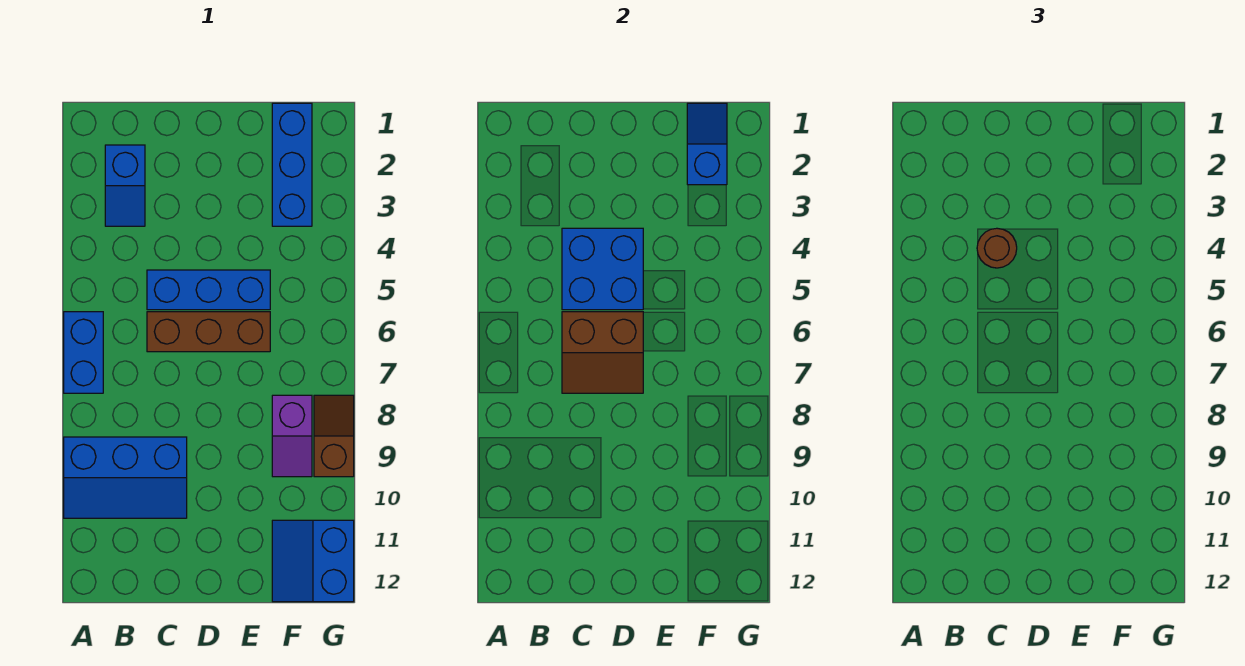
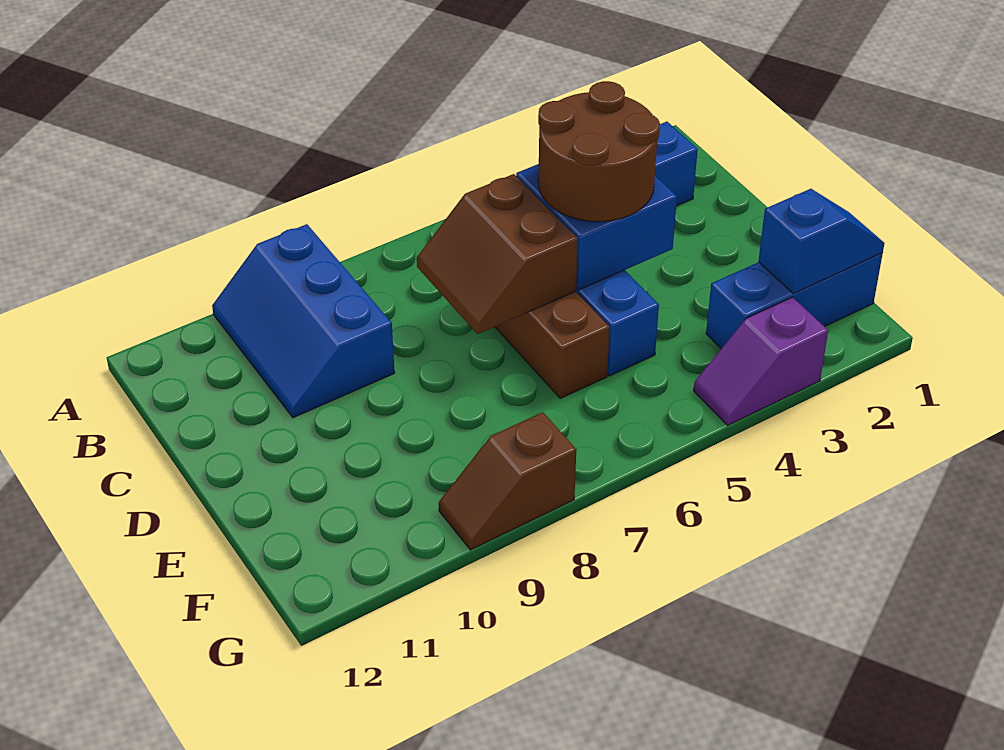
blue brick A6:A7 level 1 -> none
brown round brick C4 level 3 -> brown round brick C4:D5 level 3
purple slope F8:F9 level 1 top 8 -> purple slope G3:G4 level 1 top 3
blue slope F11:G12 level 1 top G -> none
brown slope G8:G9 level 1 top 9 -> brown slope G8:G9 level 1 top 8

